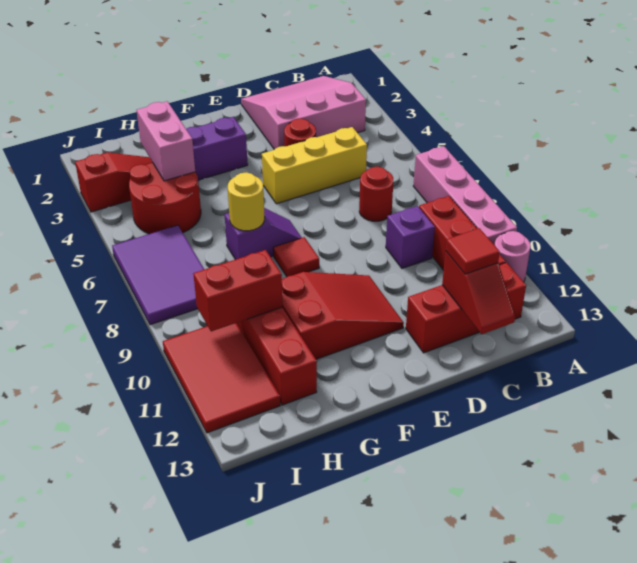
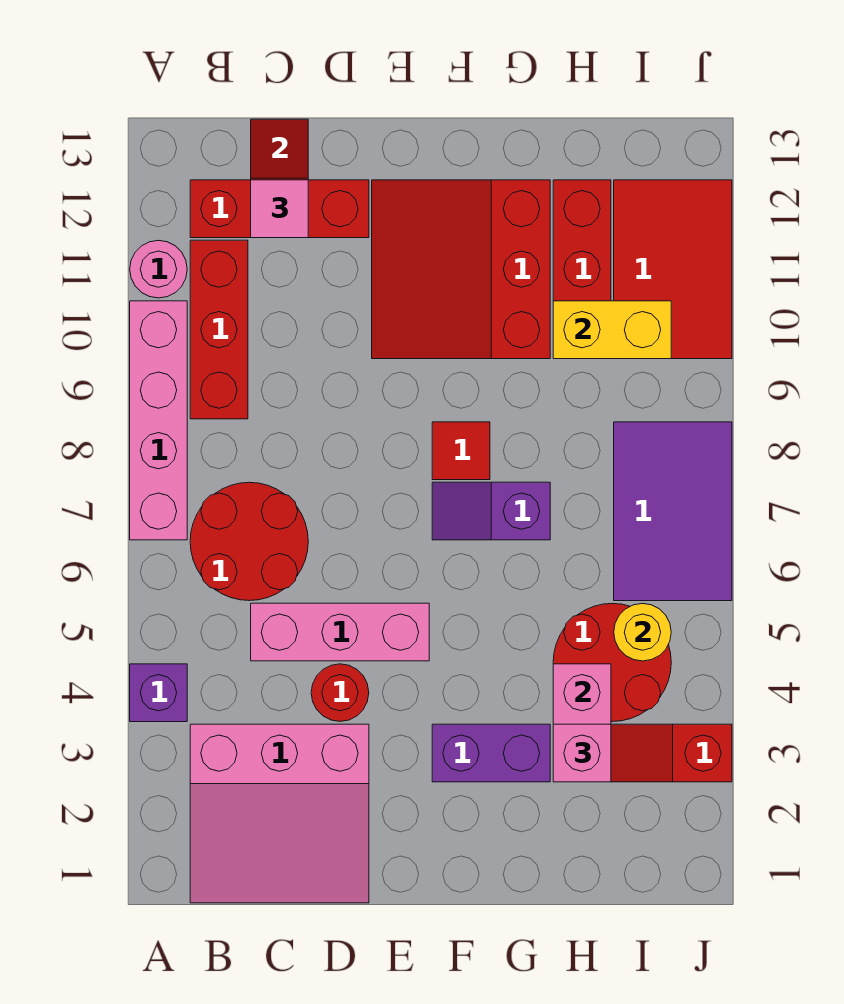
yellow brick C5:E5 level 1 -> pink brick C5:E5 level 1
red round brick C7 level 1 -> red round brick B6:C7 level 1
purple brick C9 level 1 -> purple brick A4 level 1
red tile C12 level 3 -> pink tile C12 level 3
red slope E10:G11 level 1 top G -> red slope E10:G12 level 1 top G
yellow round brick G7 level 2 -> yellow round brick I5 level 2
none -> pink brick H3 level 3
red brick H10:I10 level 2 -> yellow brick H10:I10 level 2

